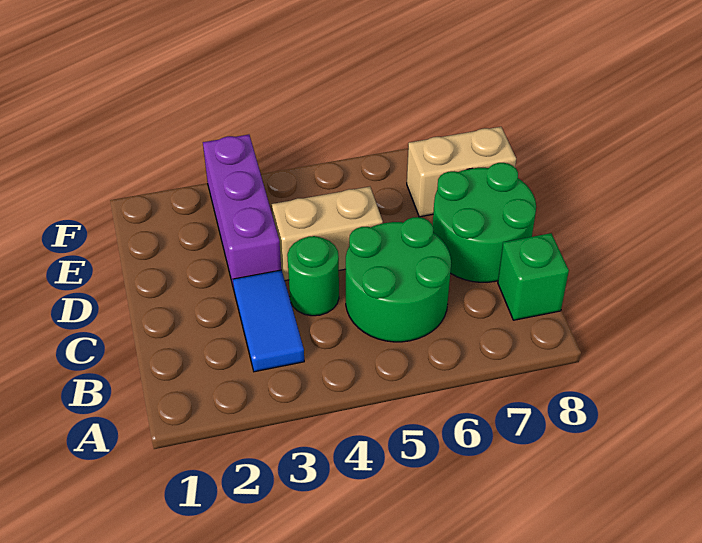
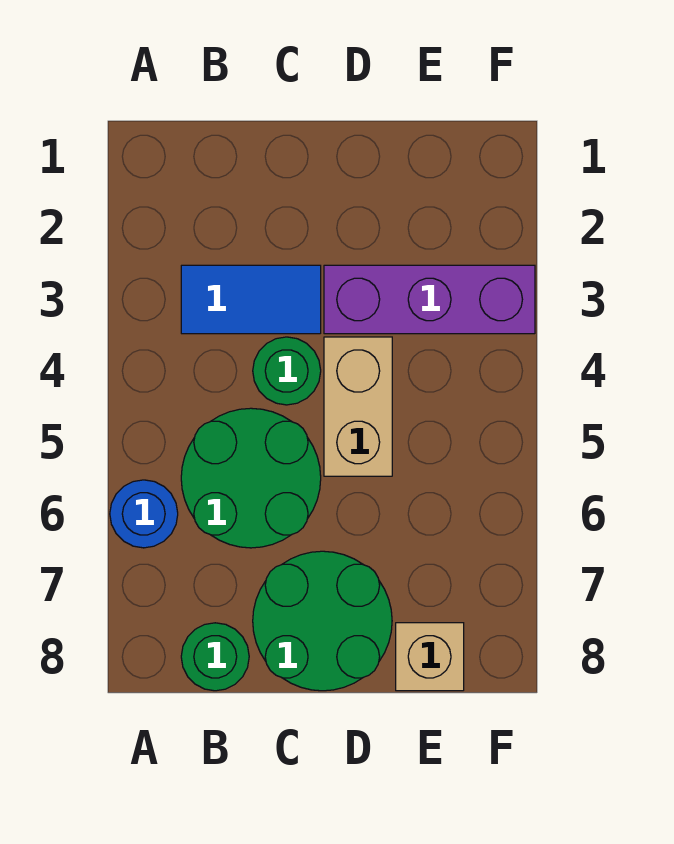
none -> blue round brick A6 level 1
green brick B8 level 1 -> green round brick B8 level 1
tan brick E7:E8 level 1 -> tan brick E8 level 1

